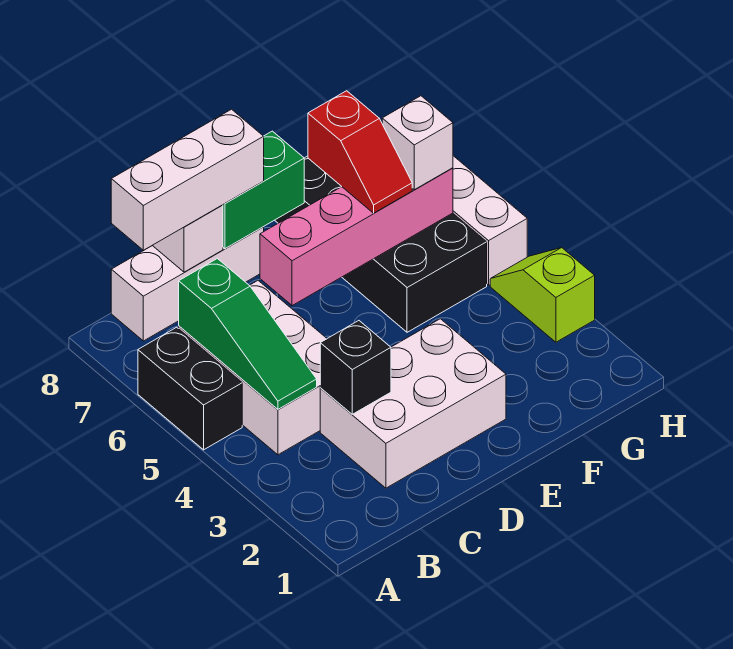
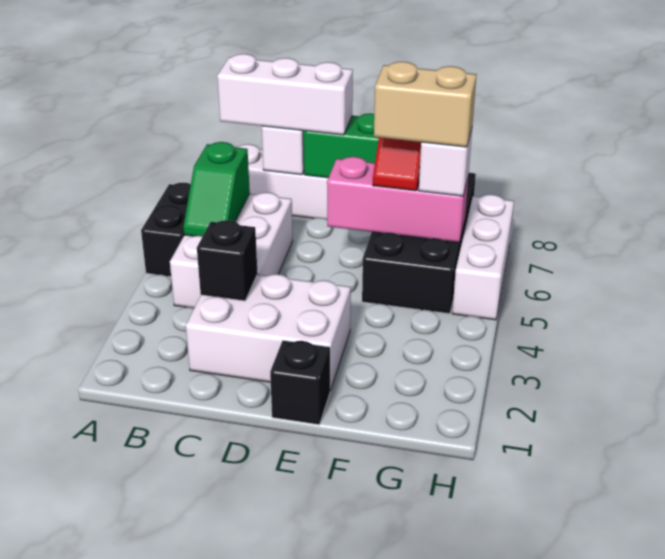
green slope B4:B6 level 2 top 6 -> green slope B5:B6 level 2 top 6
pink brick D6:G6 level 2 -> pink brick E6:G6 level 2
none -> black brick E1 level 1
none -> tan brick F6:G6 level 4
lime slope H3:H4 level 1 top 3 -> none

